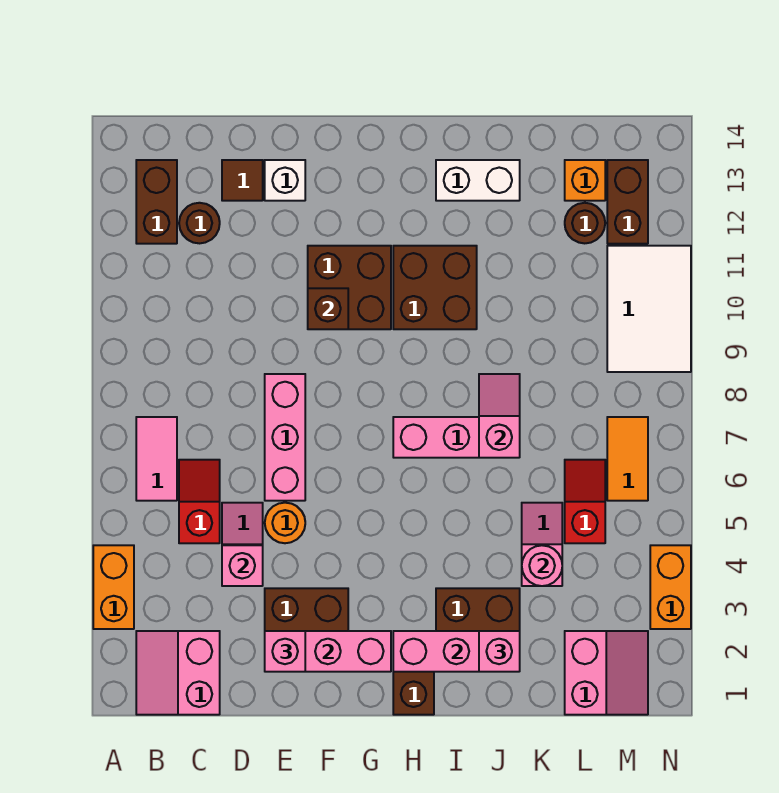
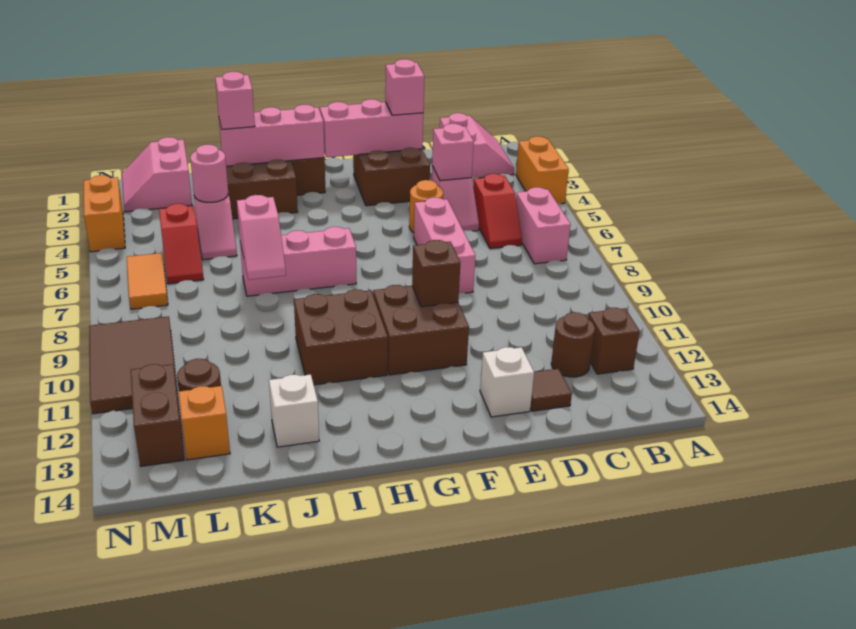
pink tile B6:B7 level 1 -> pink brick B6:B7 level 1
brown brick B12:B13 level 1 -> brown brick B12 level 1
white brick I13:J13 level 1 -> white brick J13 level 1
white tile M9:N11 level 1 -> brown tile M9:N11 level 1

